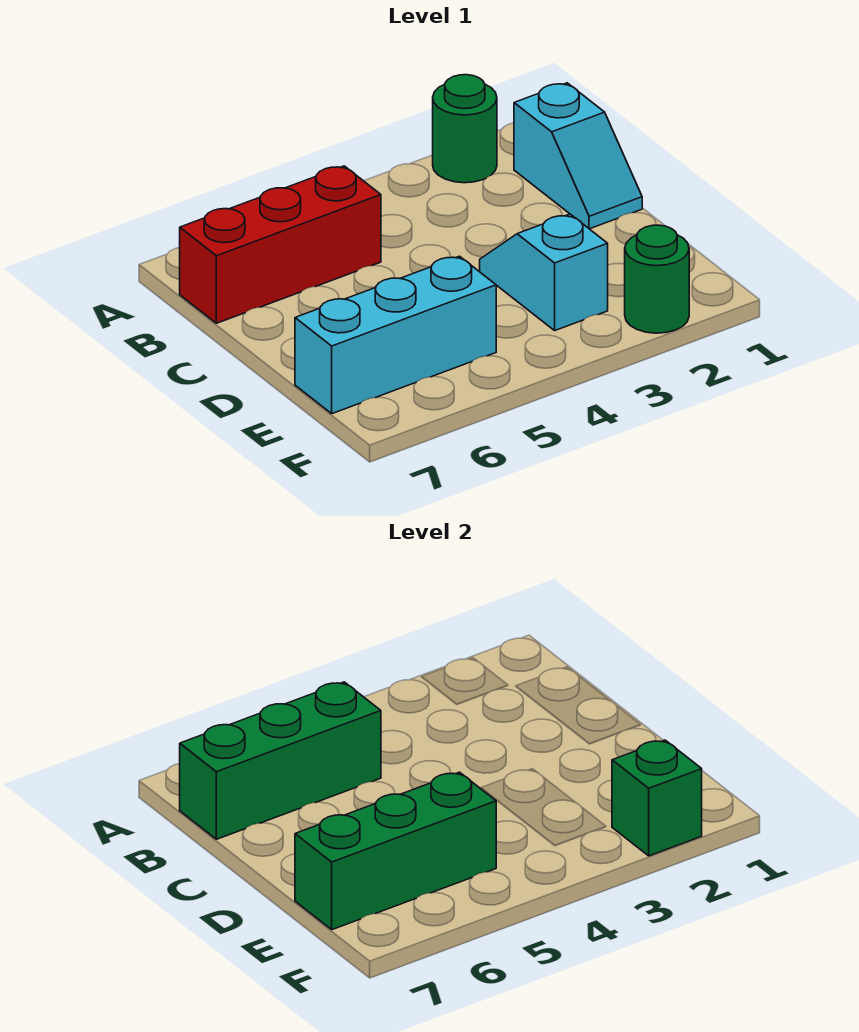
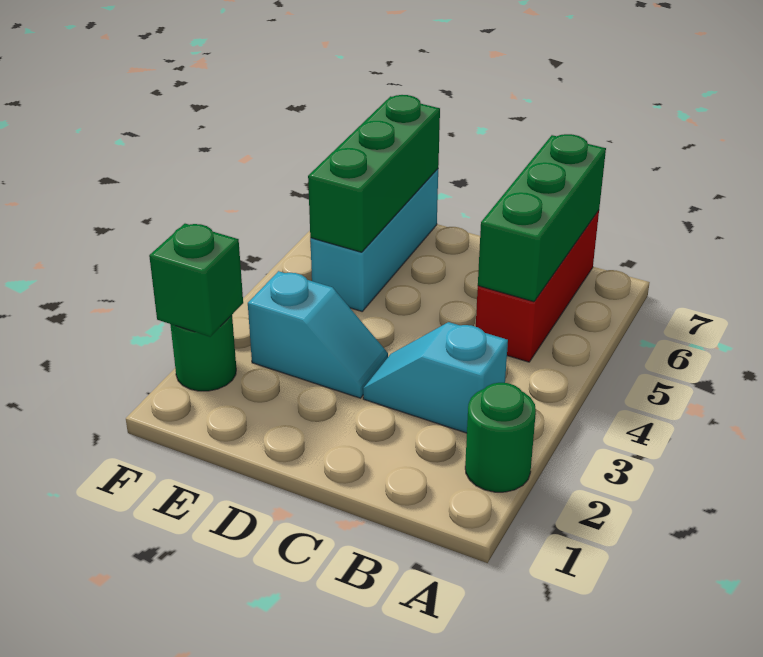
cyan slope B1:C1 level 1 top B -> cyan slope B3:C3 level 1 top B

